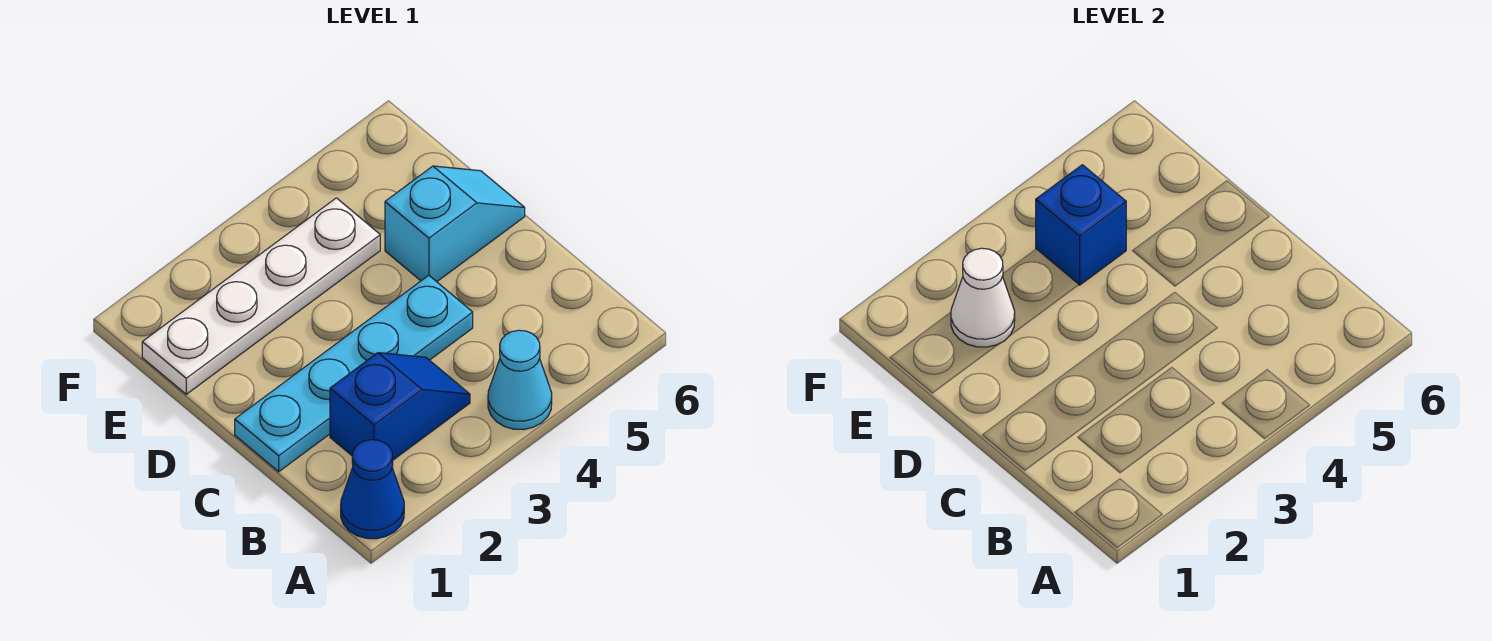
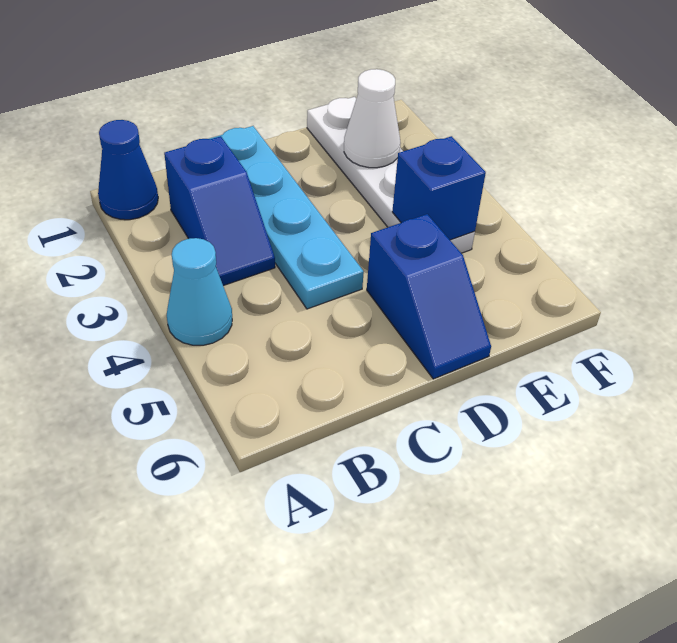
cyan slope D5:D6 level 1 top 5 -> blue slope D5:D6 level 1 top 5

